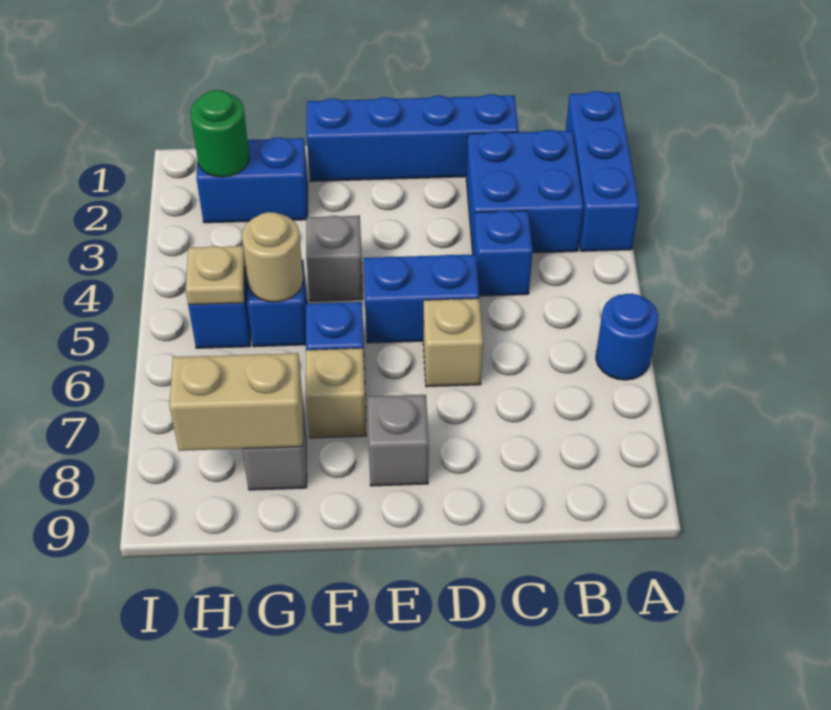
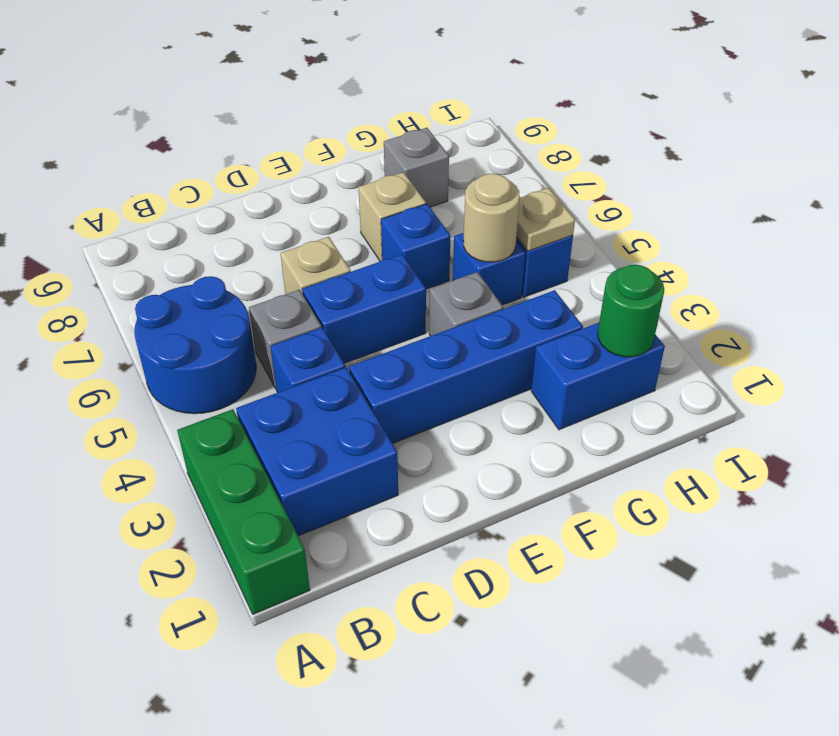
blue brick A1:A3 level 1 -> green brick A1:A3 level 1
blue round brick A6 level 1 -> blue round brick A5:B6 level 1
blue brick C1:F1 level 1 -> blue brick D3:G3 level 1
grey brick E8 level 1 -> grey brick C5 level 1
tan brick G8:H8 level 2 -> none

